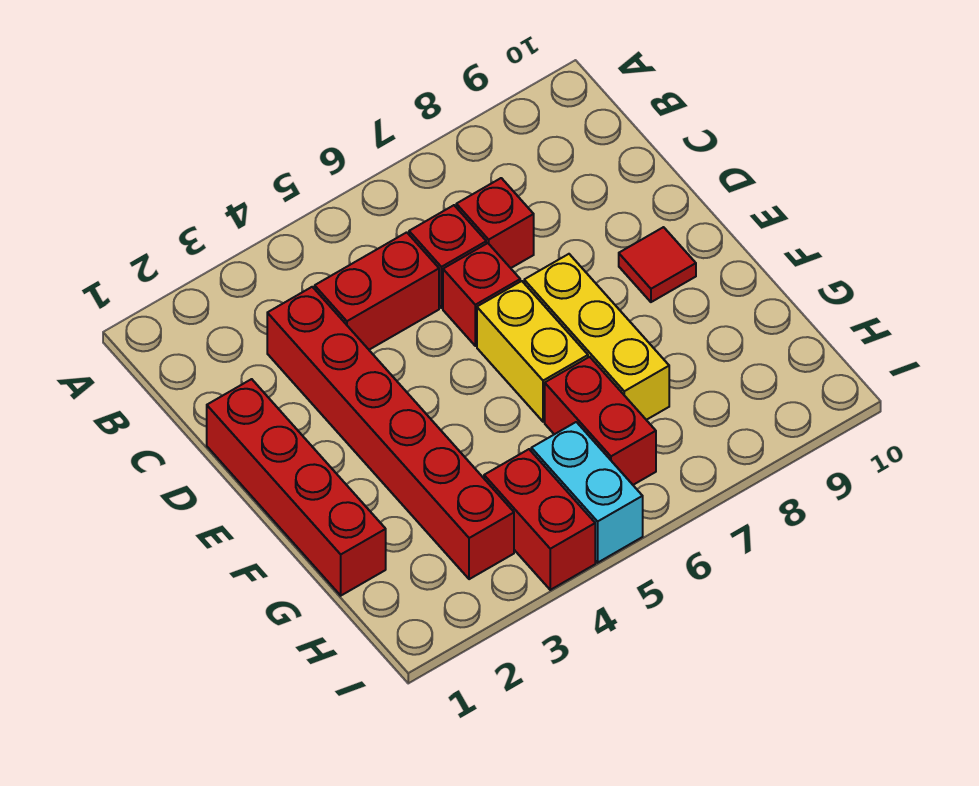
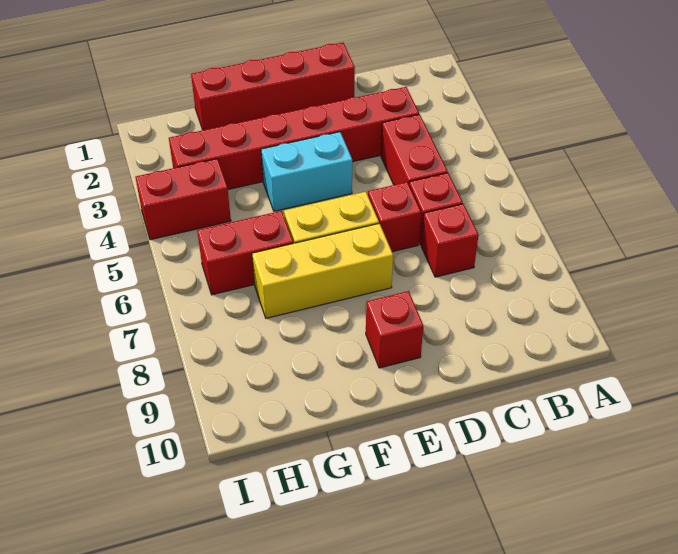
red tile E9 level 1 -> red brick E9 level 1
cyan brick H5:I5 level 1 -> cyan brick E4:F4 level 1

